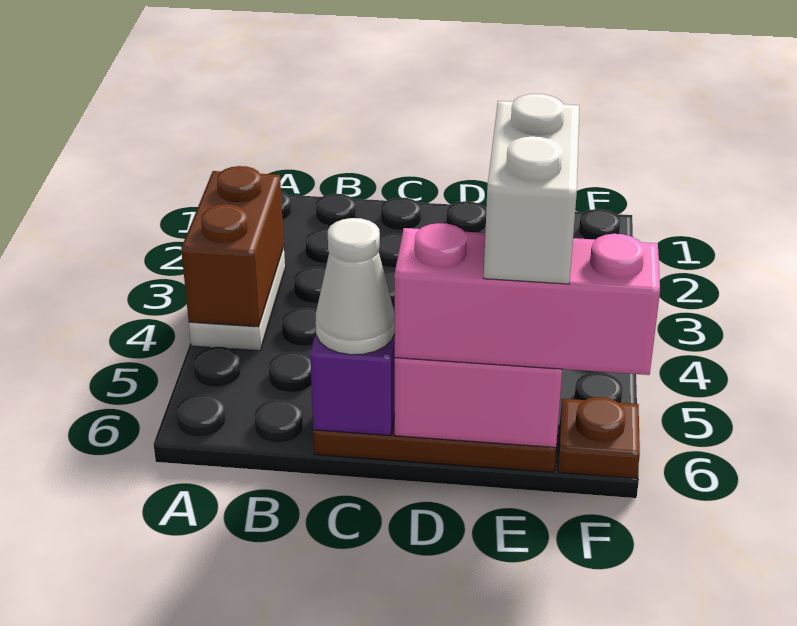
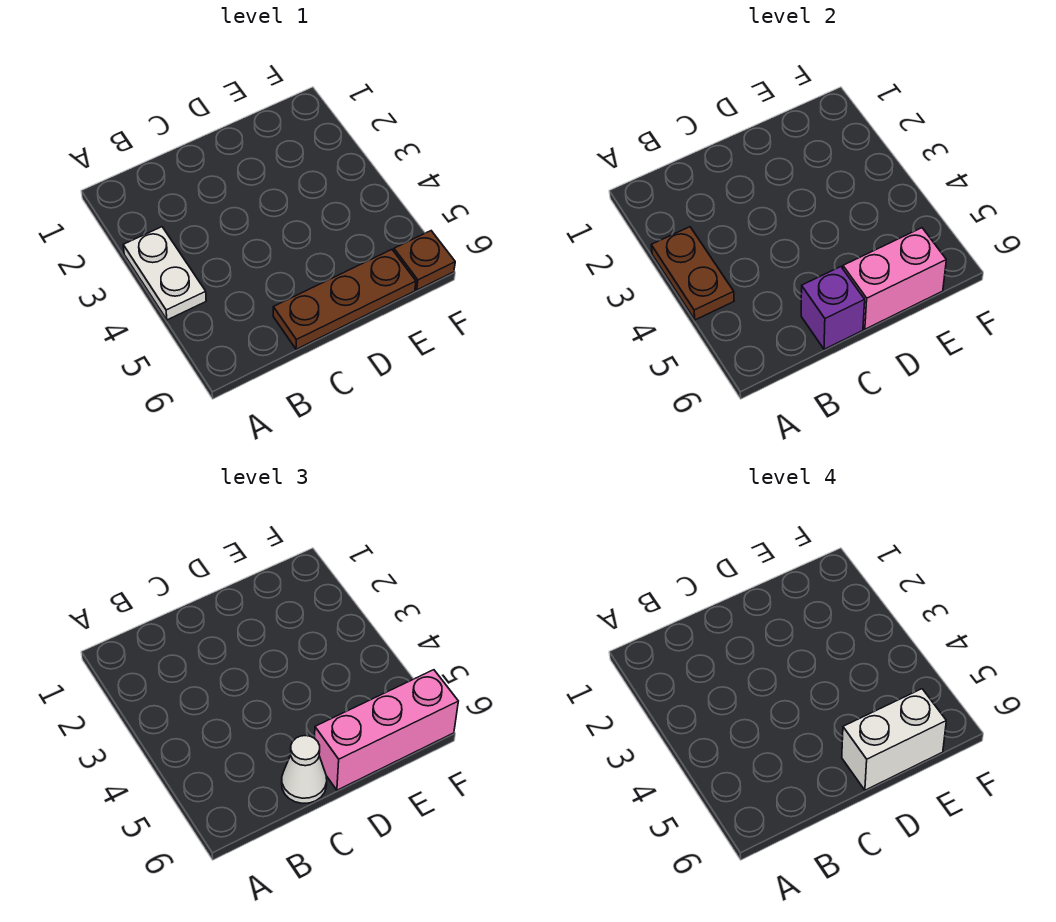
brown brick A3:A4 level 2 -> brown plate A3:A4 level 2
white brick E5:E6 level 4 -> white brick D6:E6 level 4

